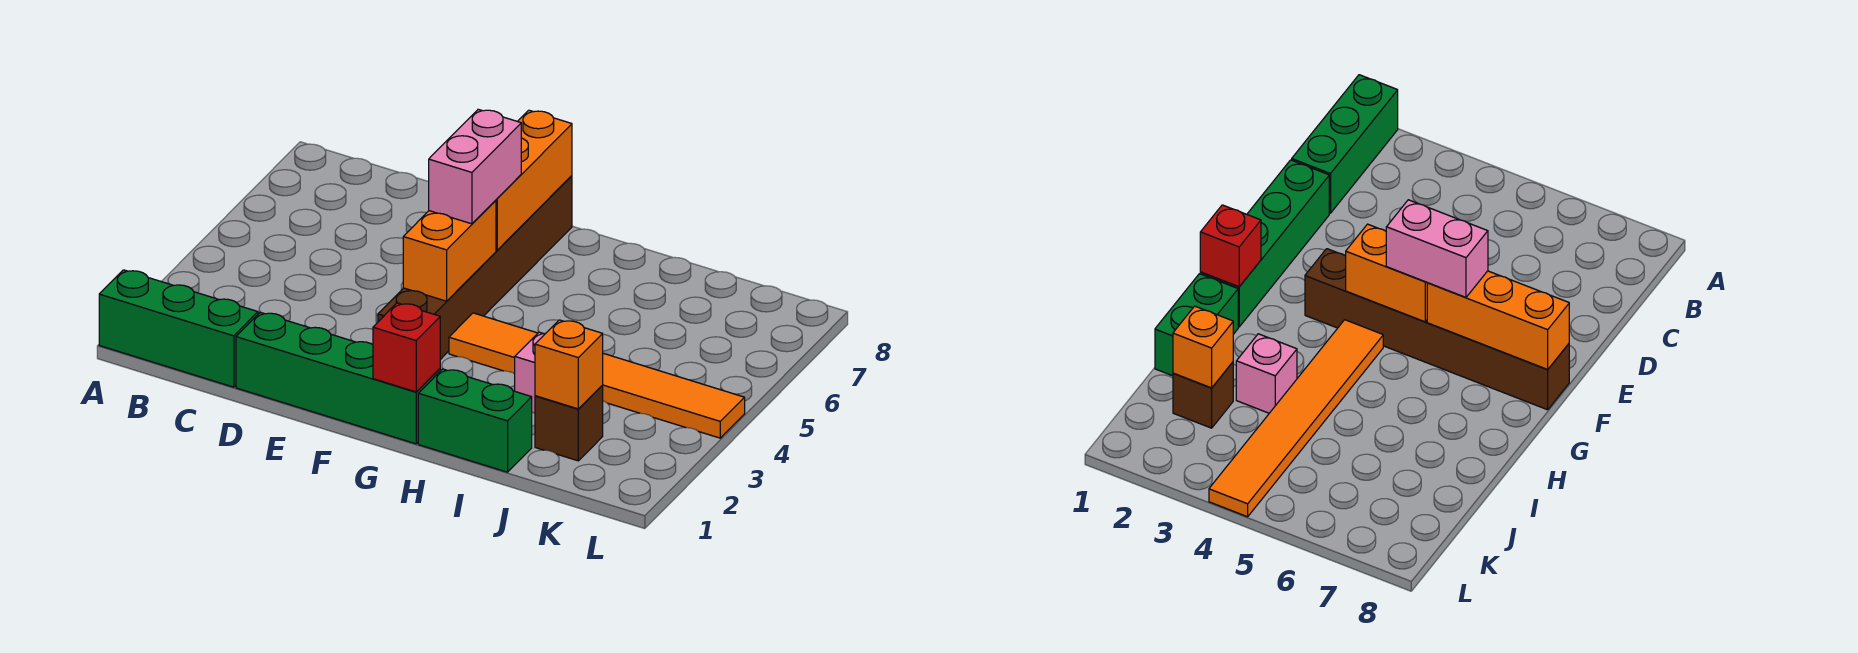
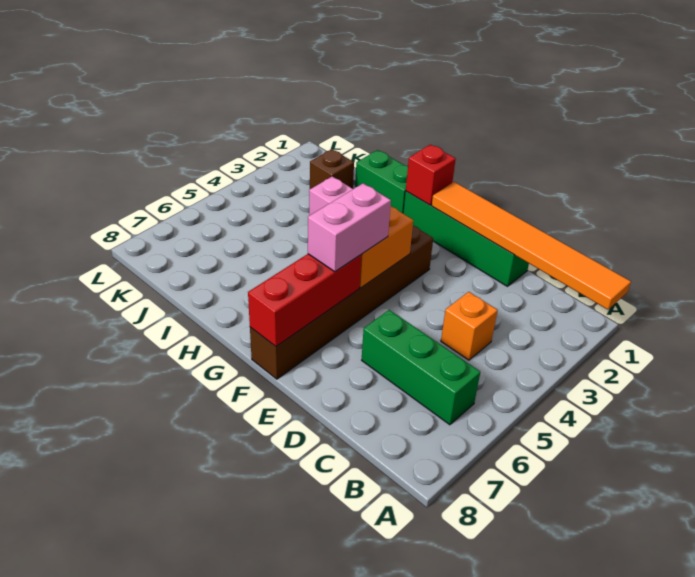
green brick A1:C1 level 1 -> green brick B6:D6 level 1
orange brick F6:F8 level 2 -> red brick F6:F8 level 2
orange tile G4:L4 level 1 -> orange tile A1:F1 level 2
orange brick J2 level 2 -> orange brick C4 level 1

